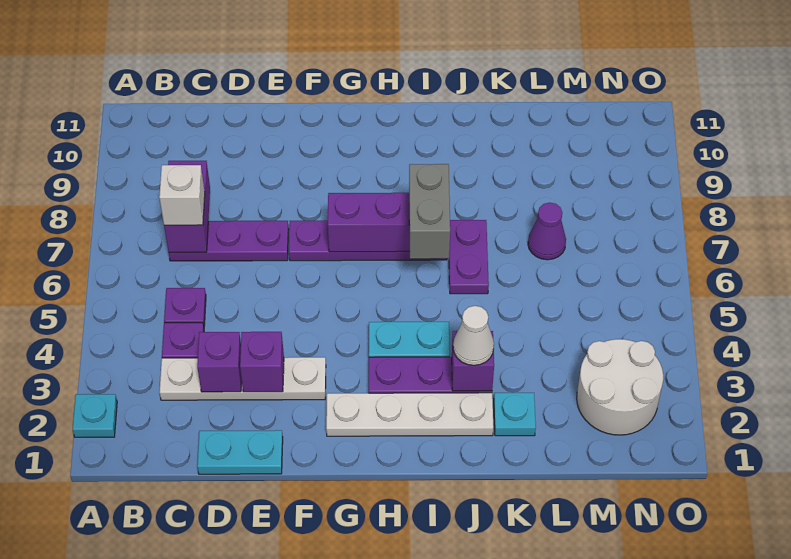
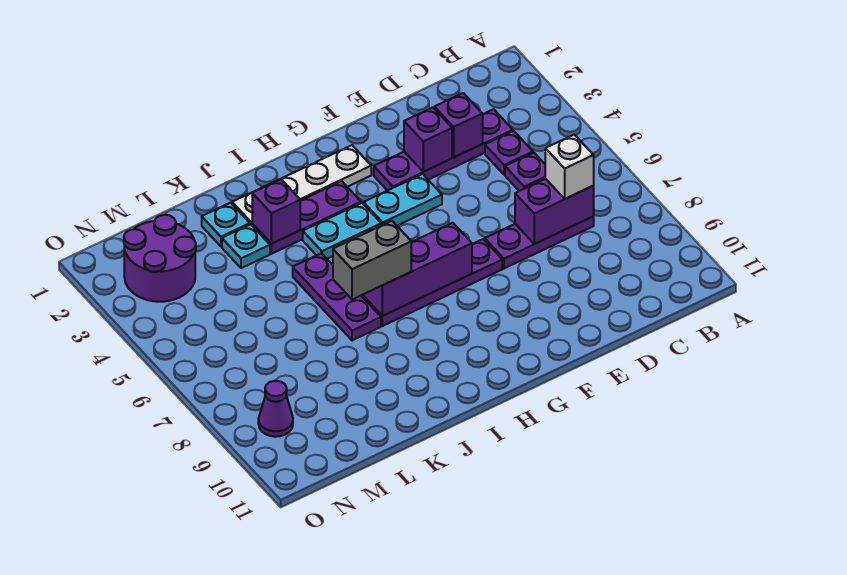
cyan plate A2 level 1 -> cyan plate K3 level 1
white plate C3:F3 level 1 -> purple plate C3:F3 level 1
purple brick C7:C8 level 2 -> purple brick C7:D7 level 2
cyan plate D1:E1 level 1 -> cyan plate F4:G4 level 1
grey brick I6:I7 level 3 -> grey brick I7:J7 level 3
white cone J3 level 3 -> none
purple plate J6:J7 level 1 -> purple plate J5:J7 level 1
purple cone L7 level 1 -> purple cone N9 level 1
white round brick M2:N3 level 1 -> purple round brick M2:N3 level 1

